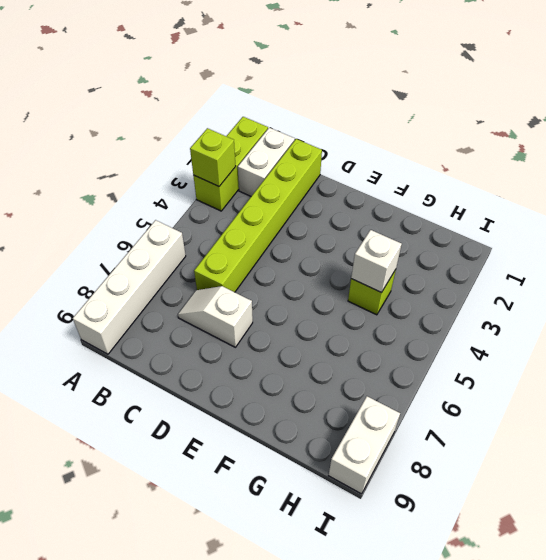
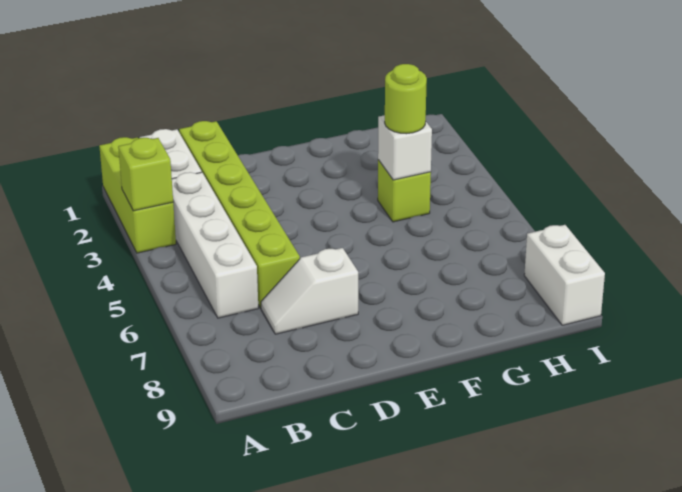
white brick A6:A9 level 1 -> white brick B3:B6 level 1
none -> lime round brick G4 level 3

